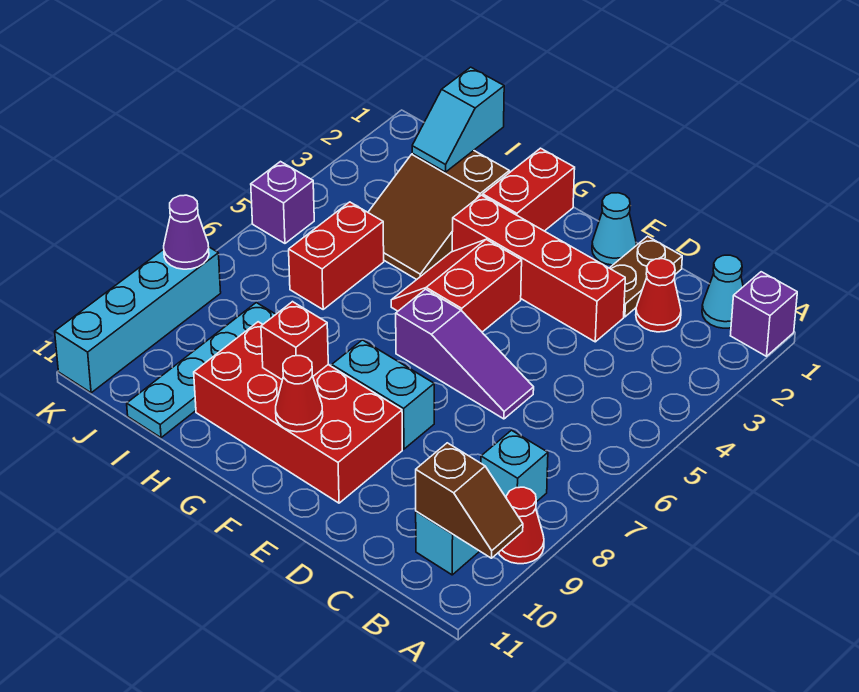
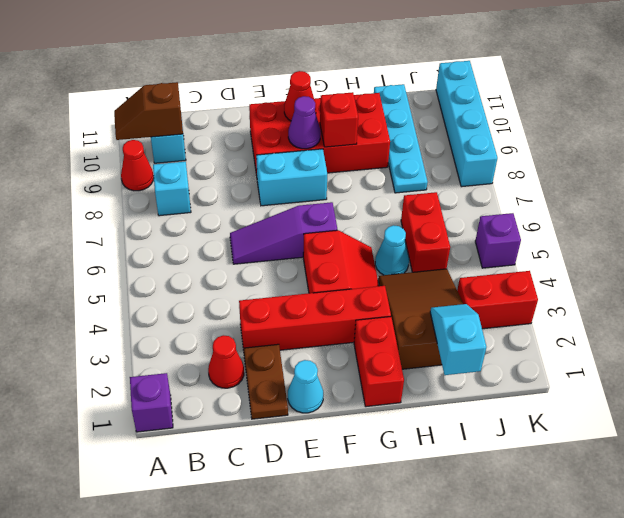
cyan cone B1 level 1 -> cyan cone H5 level 1
none -> red brick J3:K3 level 1
purple cone K8 level 2 -> purple cone F9 level 2

